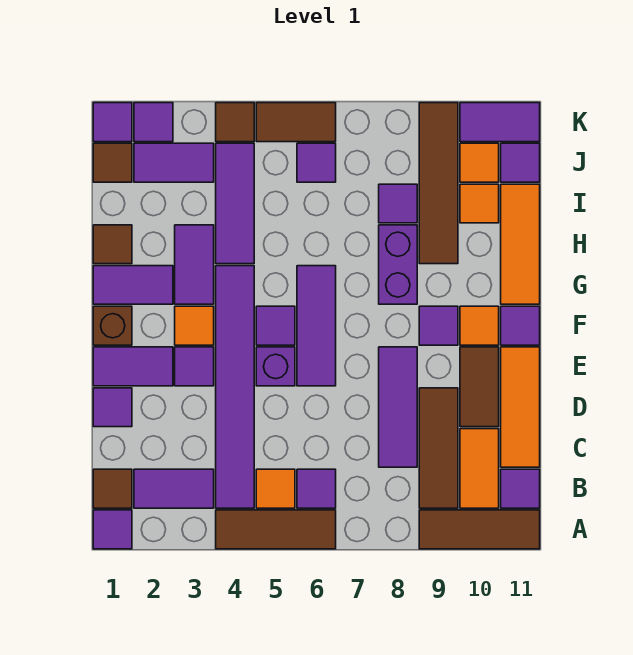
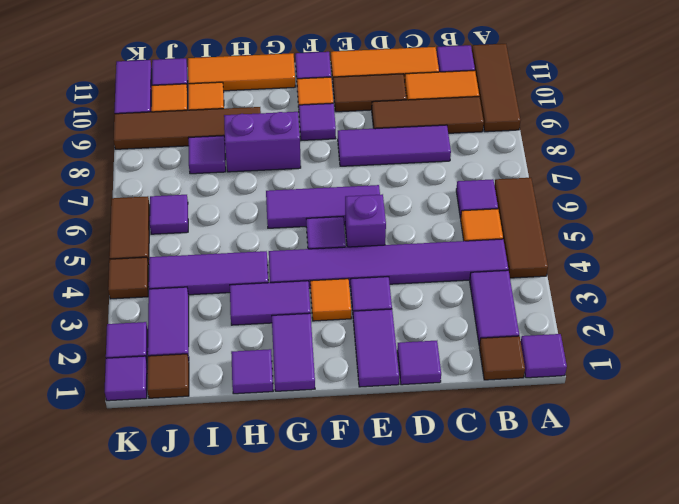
brown brick F1 level 1 -> none
brown tile H1 level 1 -> purple tile H1 level 1

